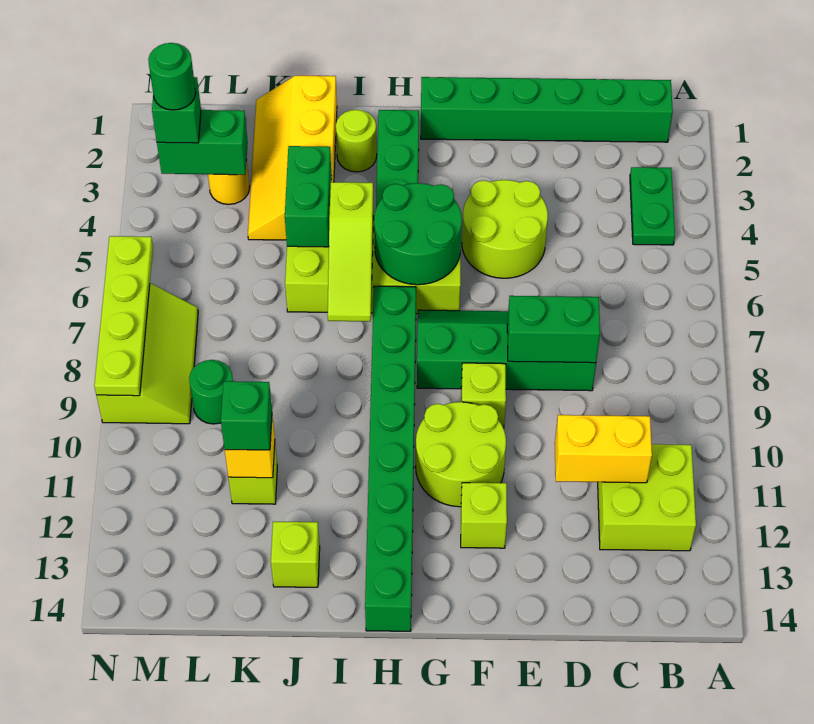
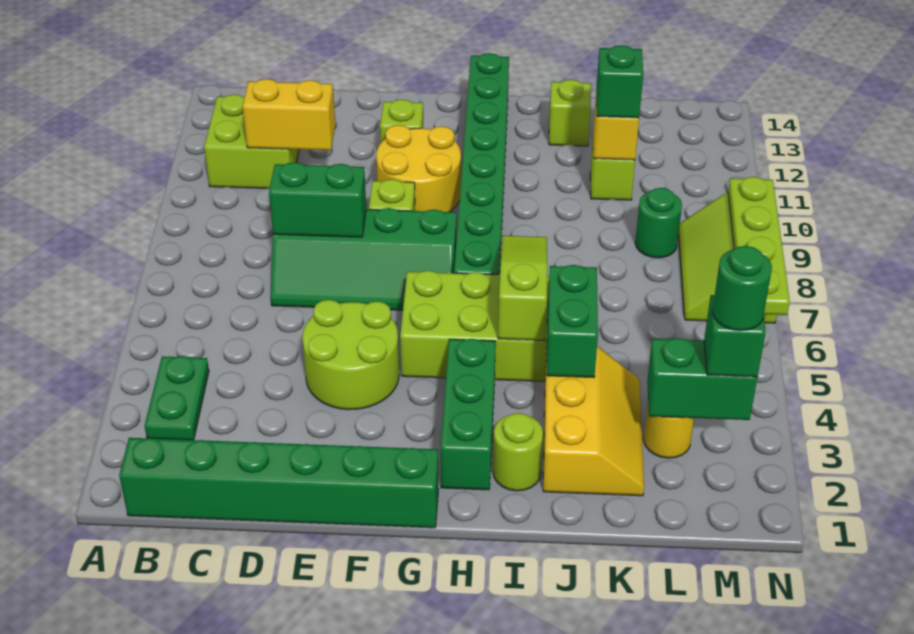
lime round brick F10:G11 level 1 -> yellow round brick F10:G11 level 1
green round brick G5:H6 level 2 -> none
yellow slope J1:K4 level 1 top J -> yellow slope J2:K4 level 1 top J

